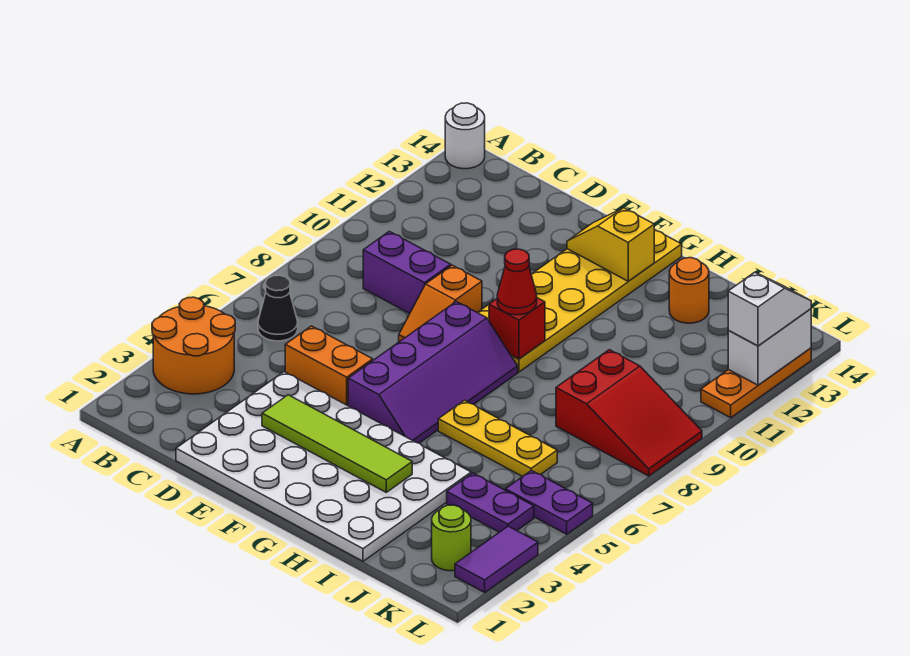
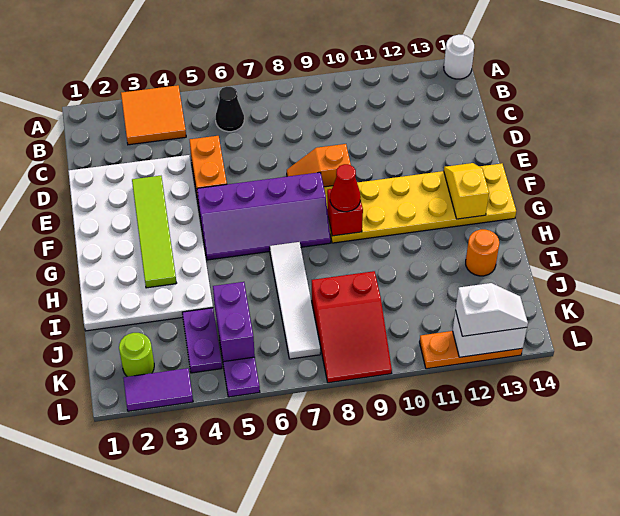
orange round brick A3:B4 level 1 -> orange tile A3:B4 level 1
purple brick C9:D9 level 1 -> purple brick J5:K5 level 2
yellow plate H6:J6 level 1 -> none
none -> white tile H7:K7 level 1

